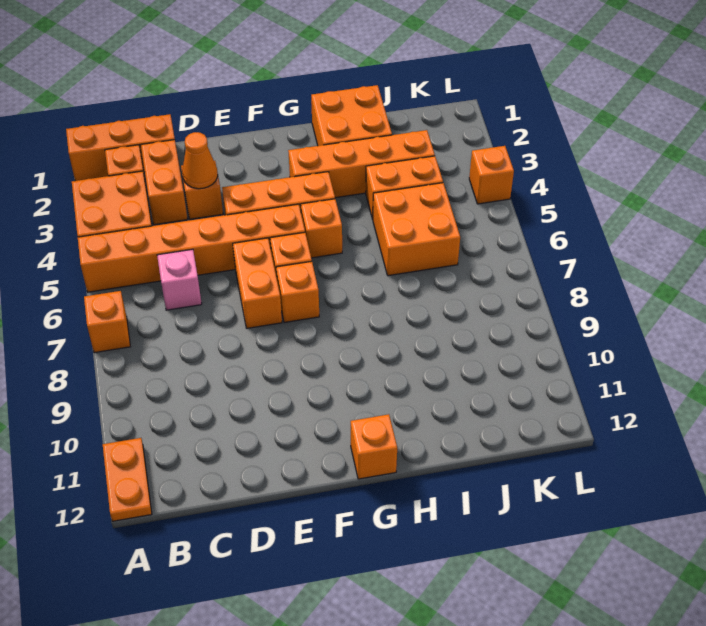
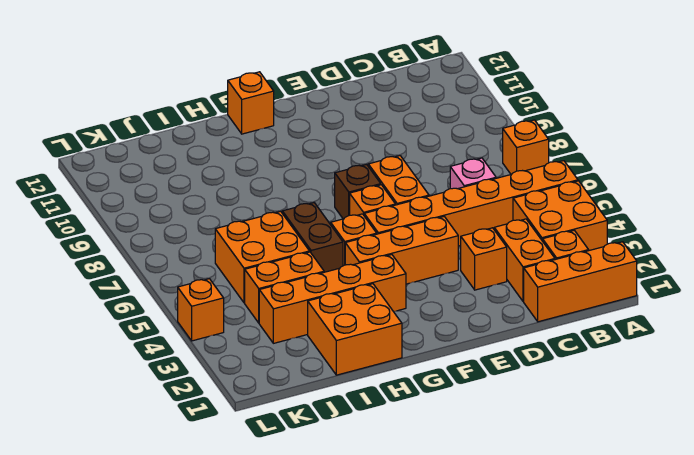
orange plate A11:A12 level 1 -> none
orange cone D3 level 2 -> none
orange brick F7 level 1 -> brown brick F7 level 1
none -> brown brick H5:H6 level 1

